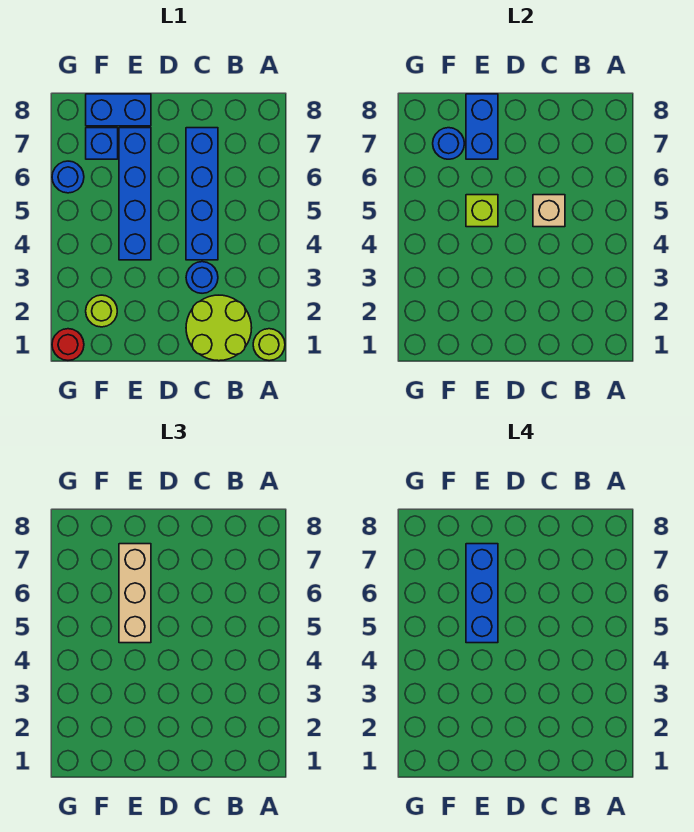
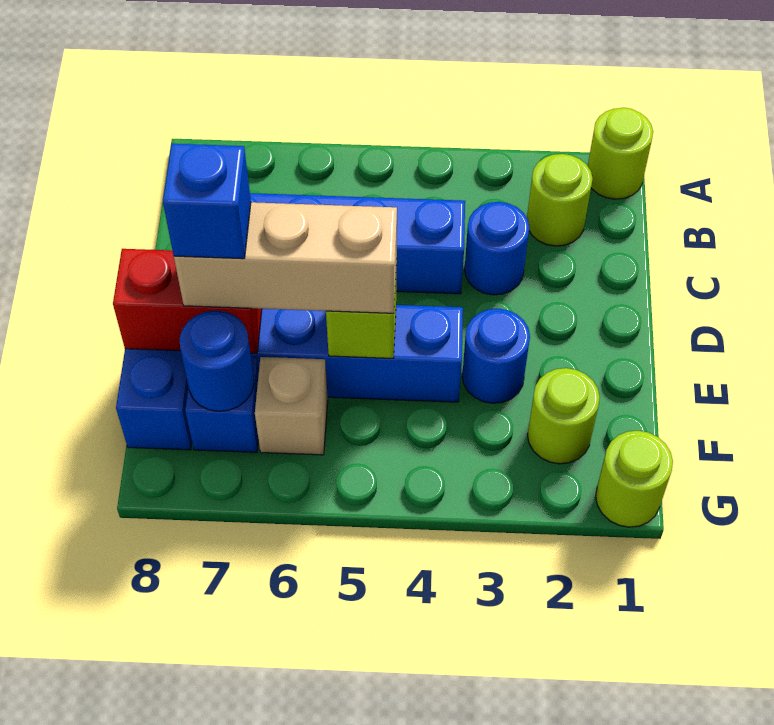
lime round brick B1:C2 level 1 -> lime round brick B2 level 1
tan brick C5 level 2 -> tan brick F6 level 1
blue brick E5:E7 level 4 -> blue brick E7 level 4
blue brick E7:E8 level 2 -> red brick E7:E8 level 2
red round brick G1 level 1 -> lime round brick G1 level 1
blue round brick G6 level 1 -> blue round brick E3 level 1

